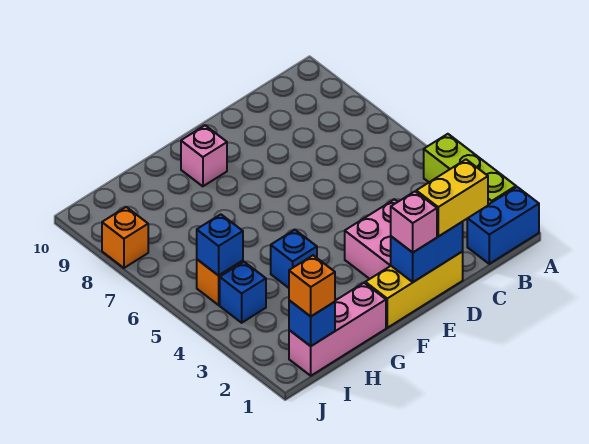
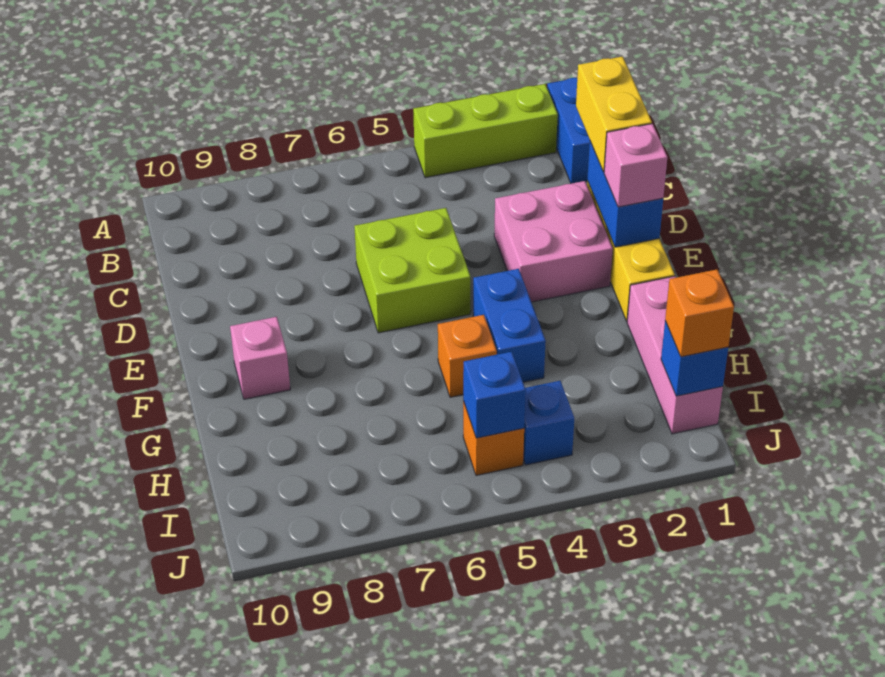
none -> lime brick D5:E6 level 1
blue brick G4 level 1 -> blue brick F4:G4 level 1
orange brick J8 level 1 -> orange brick G5 level 1

